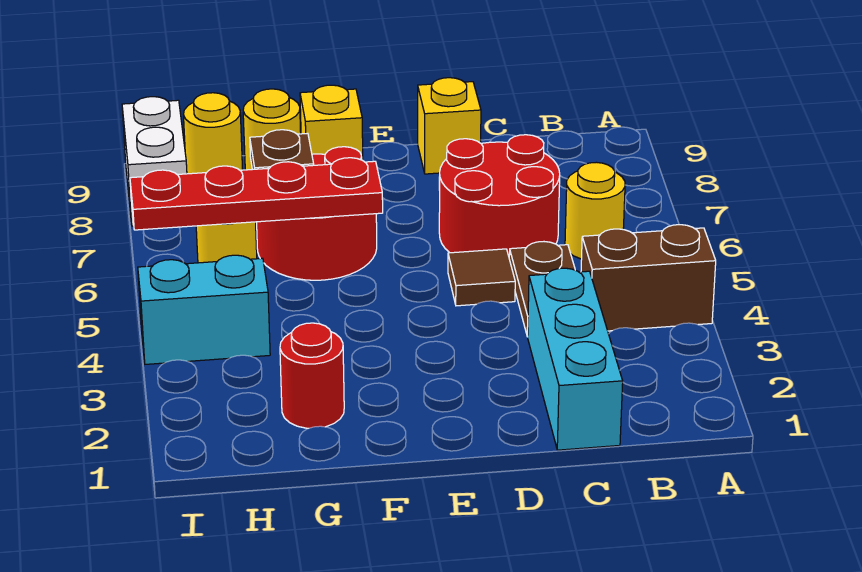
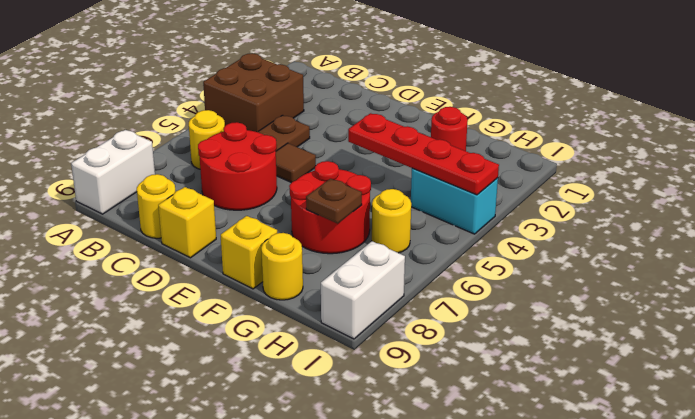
brown brick A4:B4 level 1 -> brown brick A3:B4 level 1
none -> white brick A8:A9 level 1
cyan brick C1:C3 level 1 -> none
red plate F6:I6 level 2 -> red plate F4:I4 level 2
yellow round brick H9 level 1 -> yellow round brick C9 level 1

